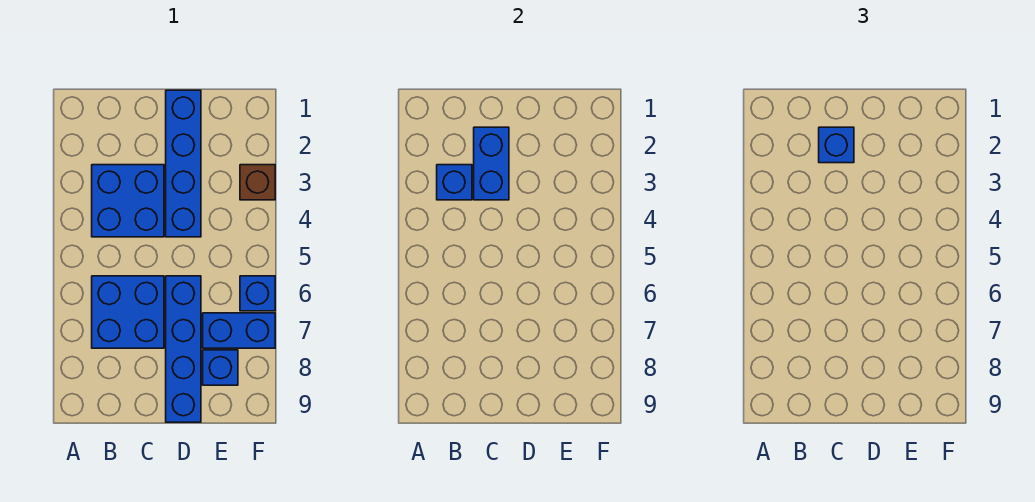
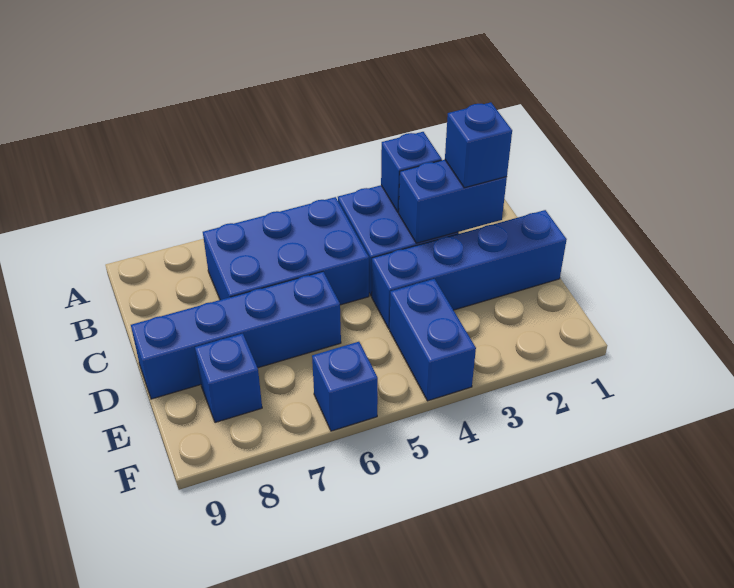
blue brick B6:C7 level 1 -> blue brick B5:C7 level 1
blue brick E7:F7 level 1 -> blue brick E4:F4 level 1
brown brick F3 level 1 -> none

